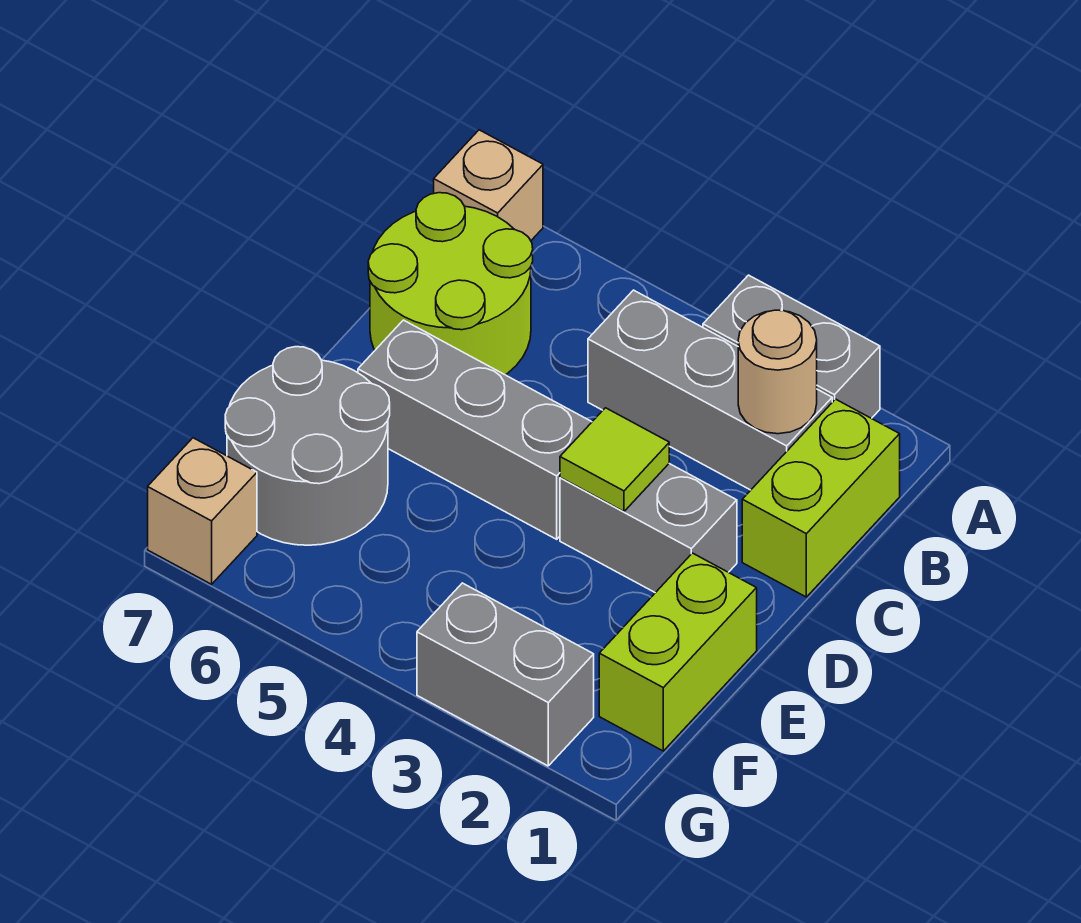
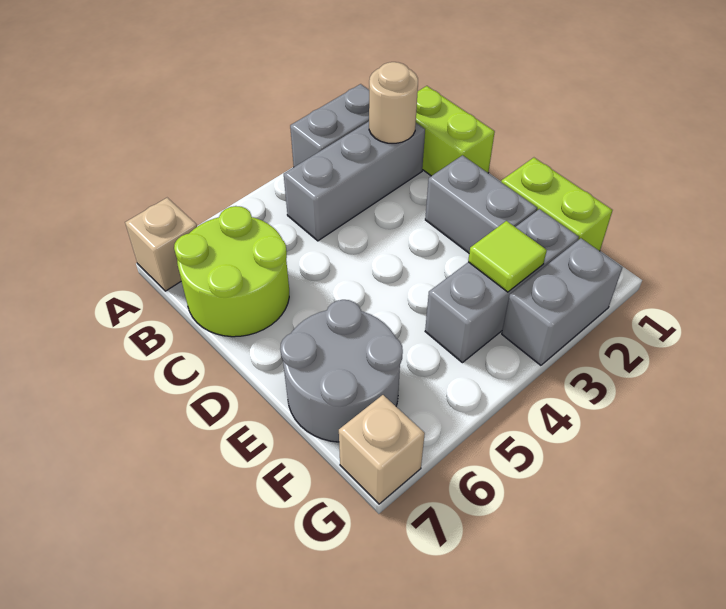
grey brick D2:D3 level 1 -> grey brick D2:E2 level 1
lime tile D3 level 2 -> lime tile F3 level 2
grey brick D4:D6 level 1 -> grey brick F2:F4 level 1

